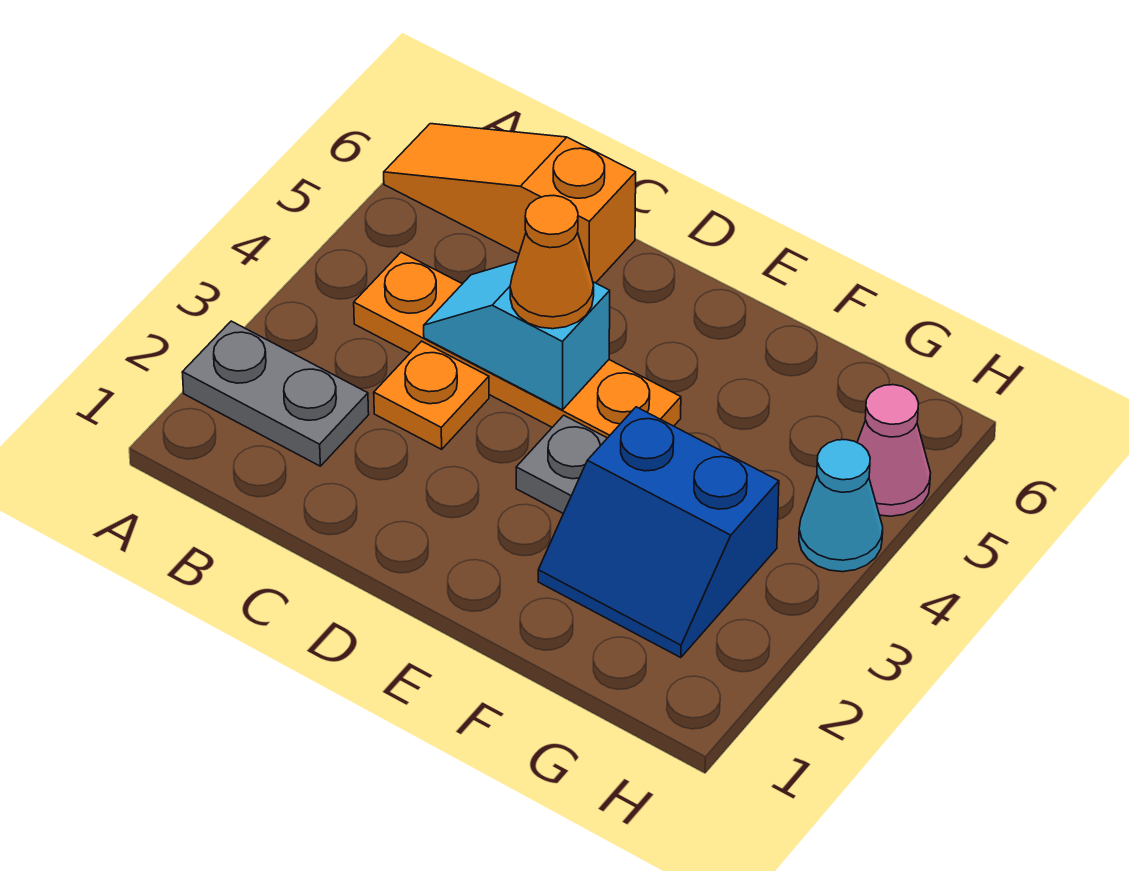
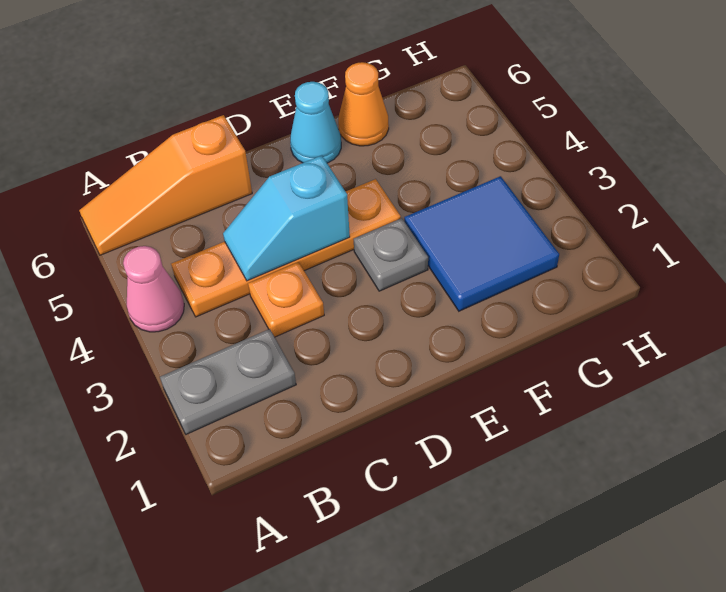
orange cone D4 level 3 -> orange cone F6 level 1
blue slope F2:G3 level 1 top 3 -> blue tile F2:G3 level 1
cyan cone H4 level 1 -> cyan cone E6 level 1
pink cone H5 level 1 -> pink cone A4 level 1

